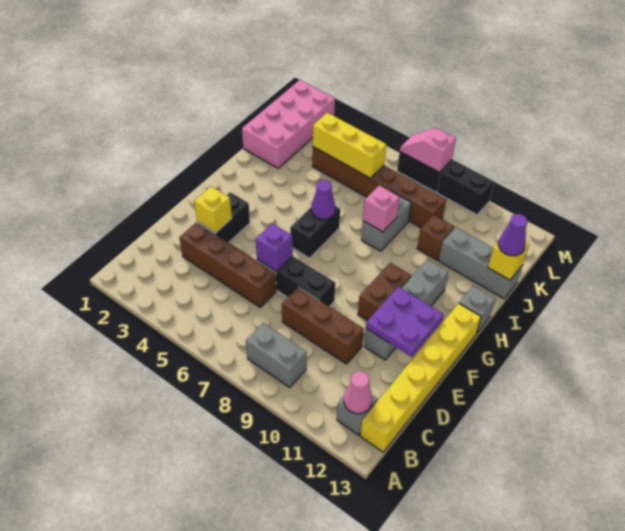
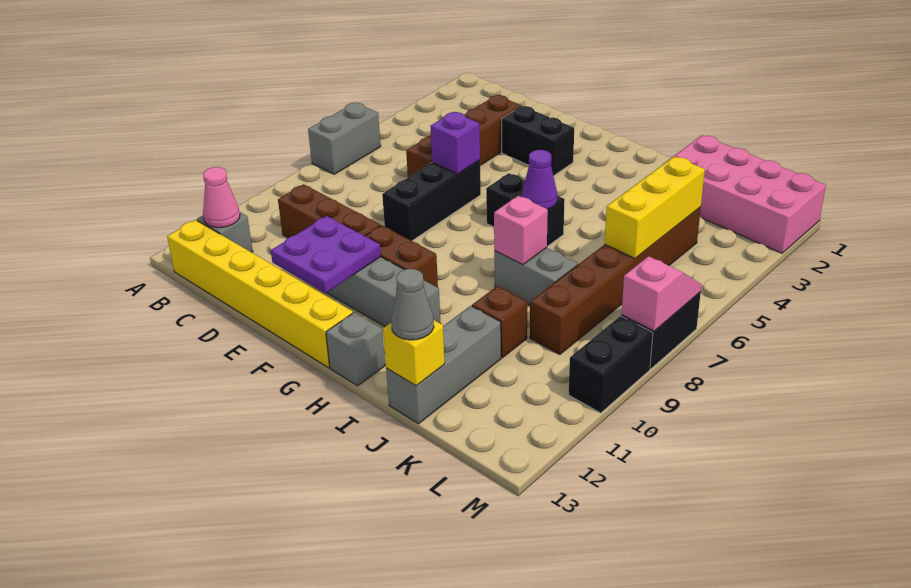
grey brick B8:B9 level 1 -> grey brick A6:A7 level 1
brown brick D8:D10 level 1 -> brown brick C10:E10 level 1
yellow brick E3 level 2 -> none
purple cone J13 level 3 -> grey cone J13 level 3

